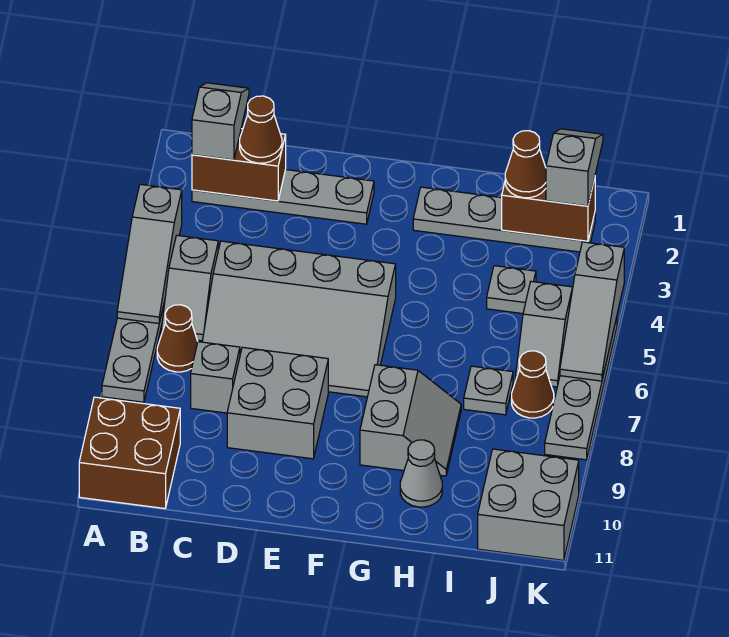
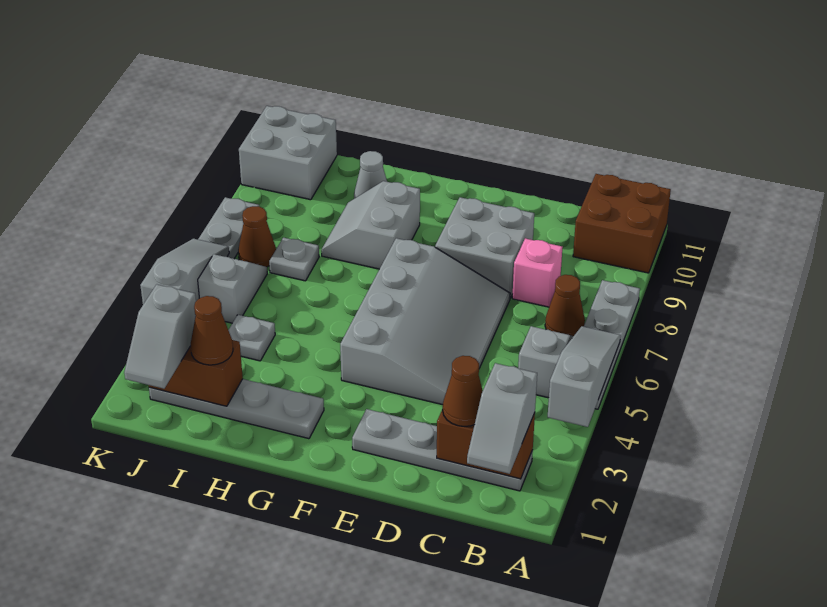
grey slope C5:F7 level 1 top 5 -> grey slope D4:F7 level 1 top F
grey brick C8 level 1 -> pink brick C8 level 1

